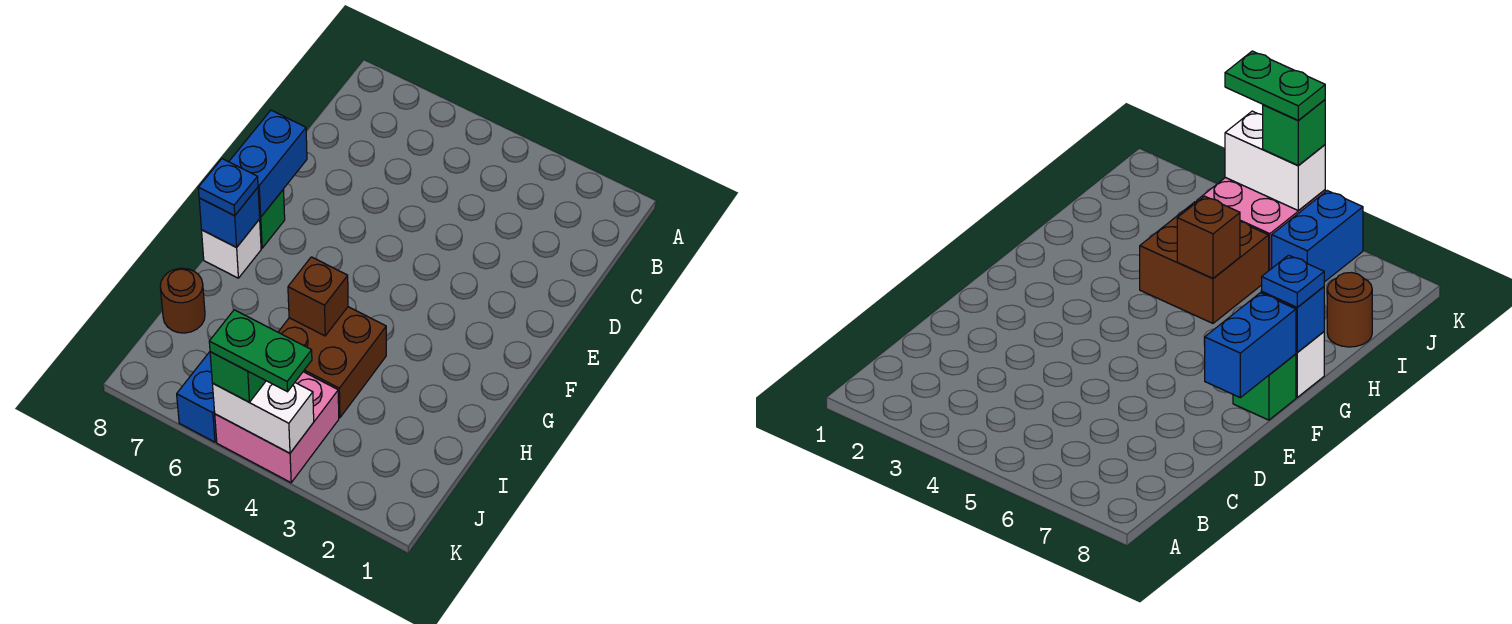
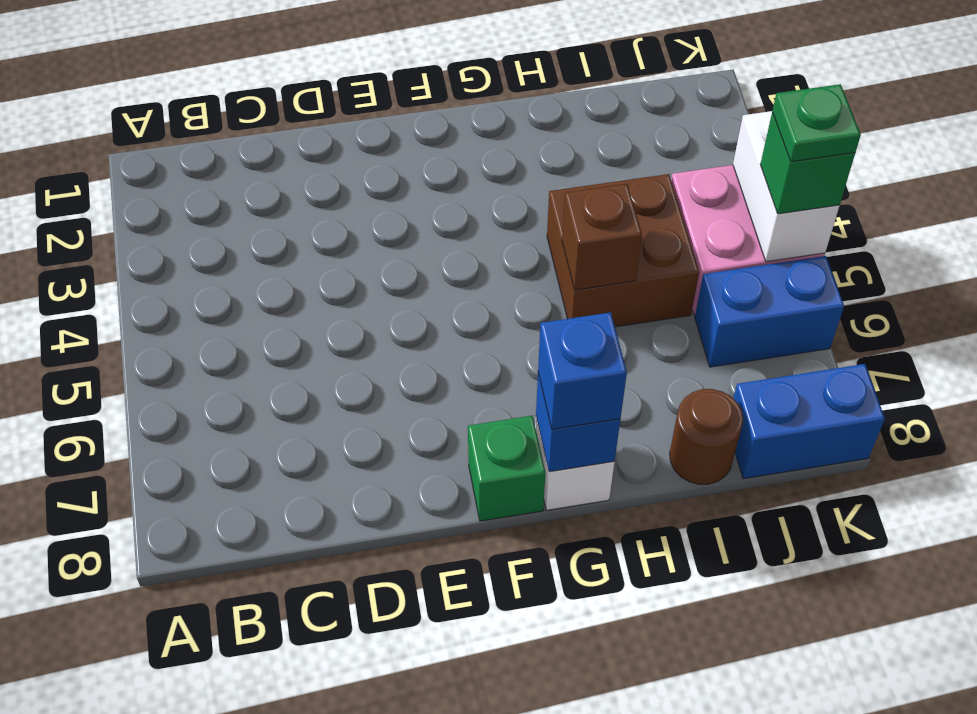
blue brick E8:F8 level 2 -> blue brick J8:K8 level 1
blue plate G8 level 3 -> blue brick G8 level 3
green plate K4:K5 level 4 -> green plate K5 level 4

